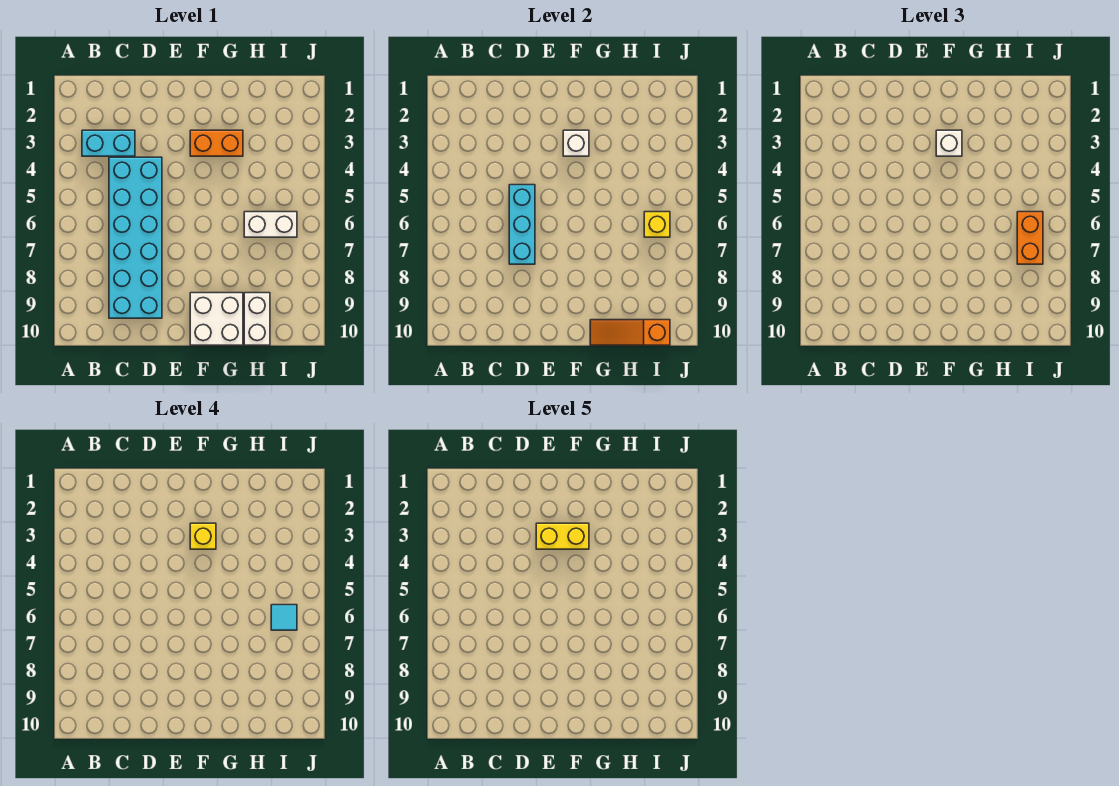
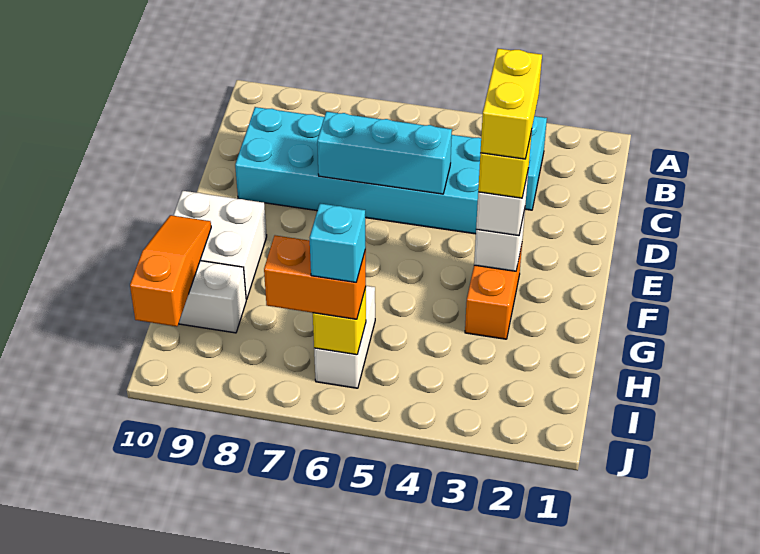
cyan tile I6 level 4 -> cyan brick I6 level 4

